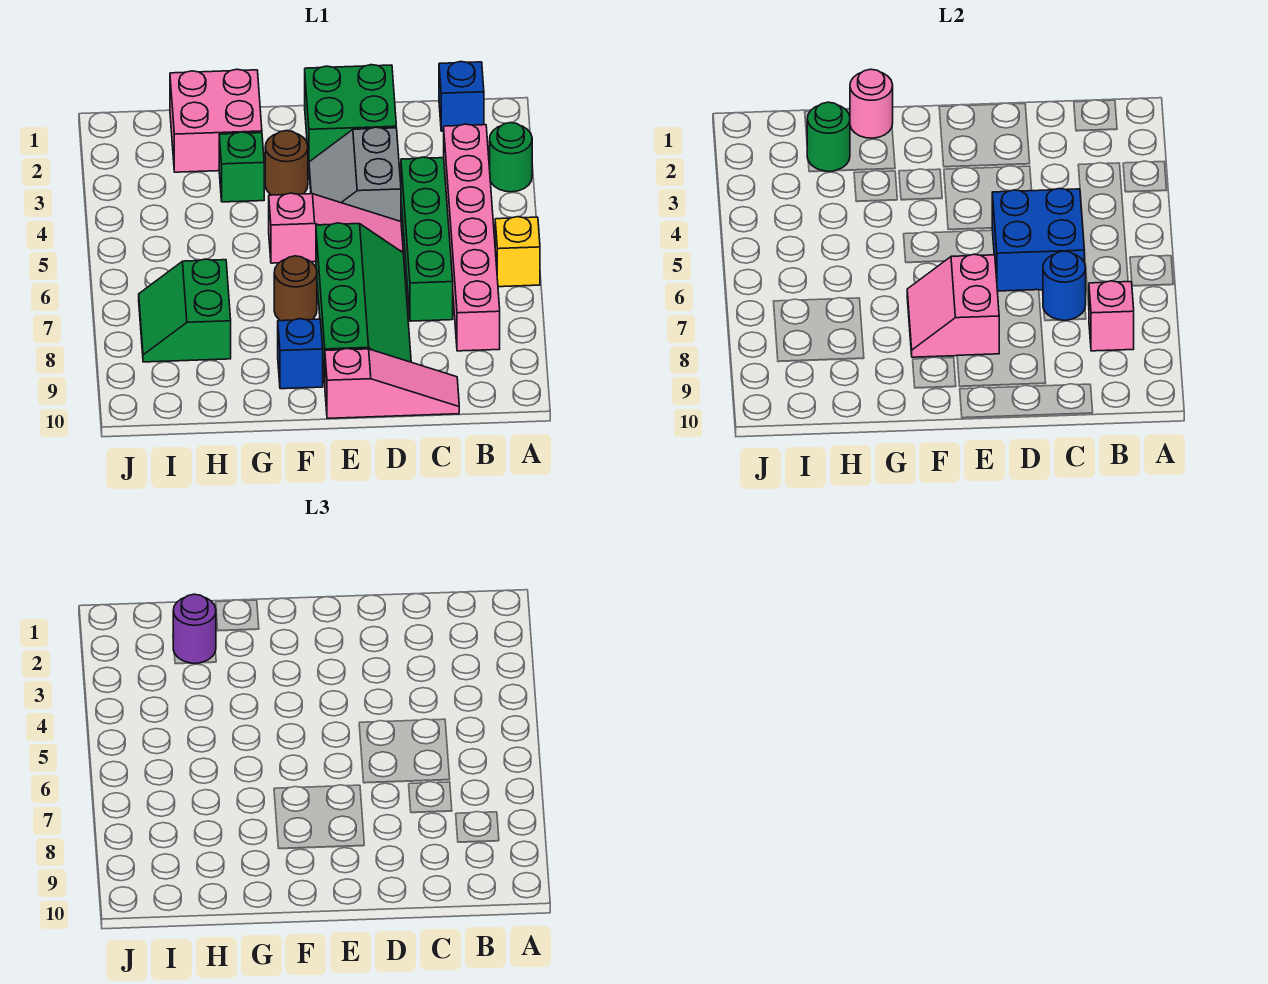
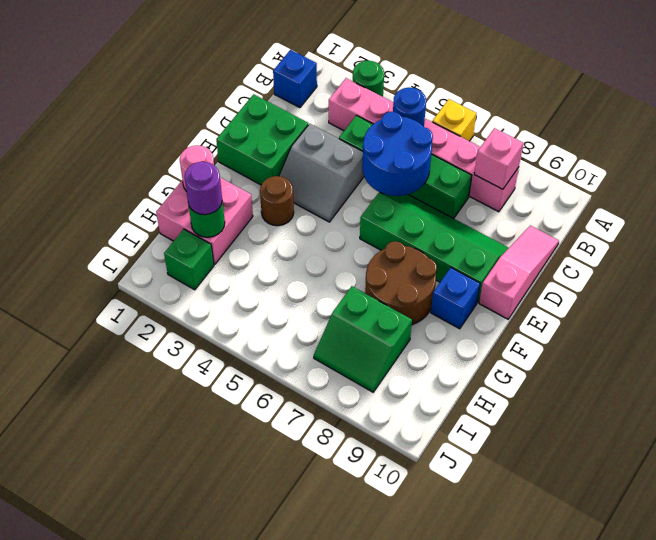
blue brick C5:D6 level 2 -> blue round brick C5:D6 level 2
blue round brick C7 level 2 -> blue round brick B5 level 2
pink slope D5:F5 level 1 top F -> none
pink slope E7:F8 level 2 top E -> none
brown round brick F7 level 1 -> brown round brick F7:G8 level 1
green brick G3 level 1 -> green brick I2 level 1

